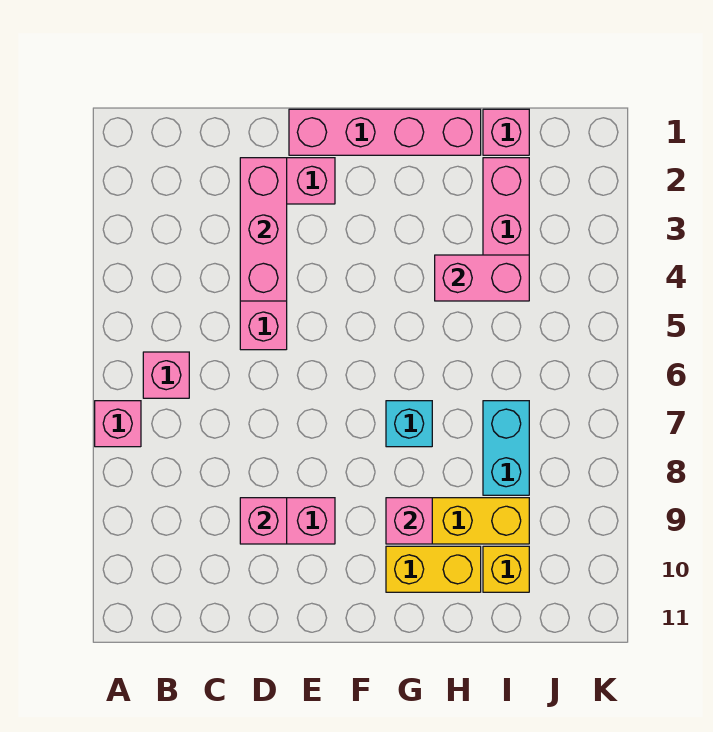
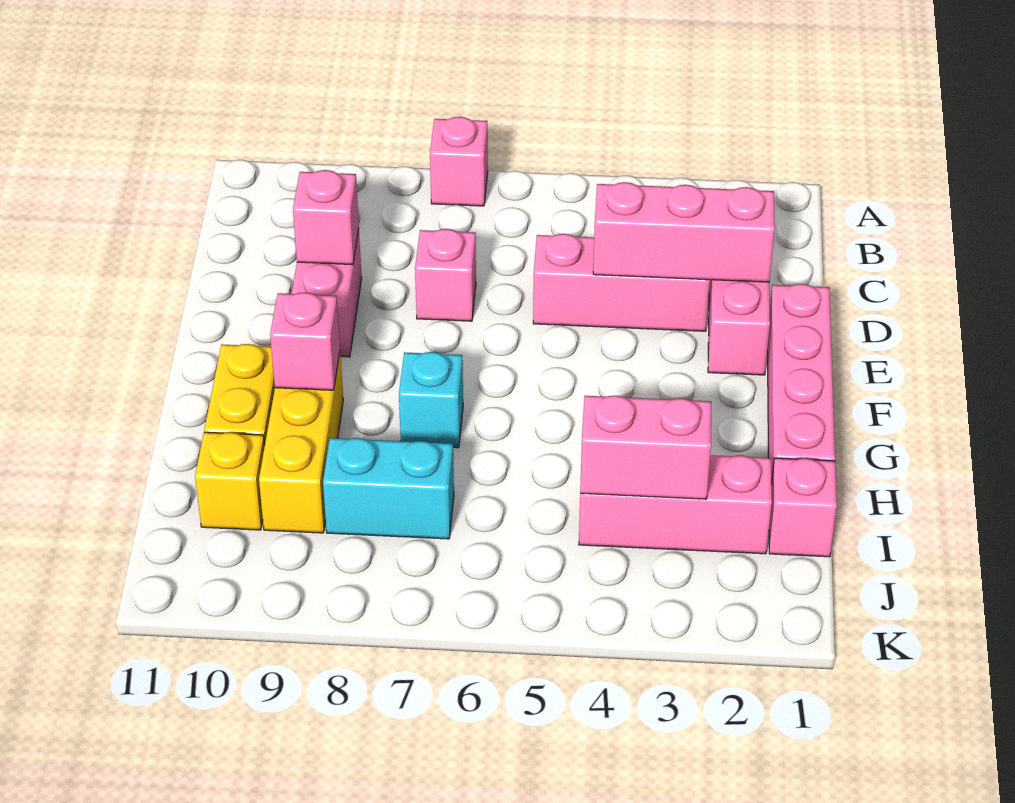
pink brick B6 level 1 -> pink brick D7 level 1
pink brick H4:I4 level 2 -> pink brick I3:I4 level 2

